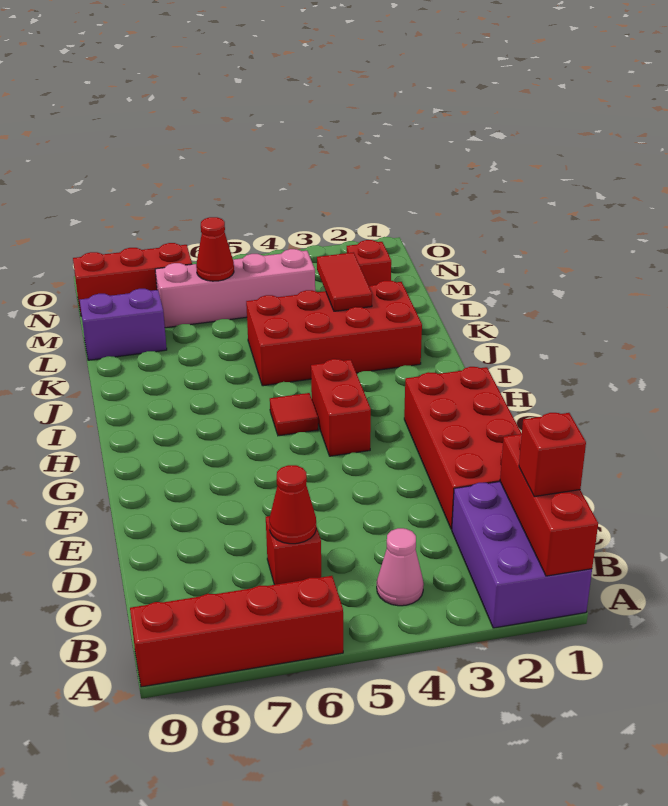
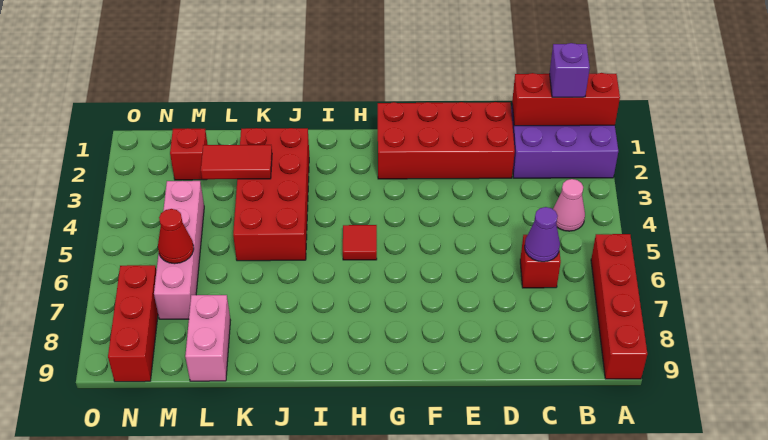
red brick B1 level 3 -> purple brick B1 level 3
red cone C6 level 2 -> purple cone C6 level 2
red brick G4:H4 level 1 -> none
purple brick L8:L9 level 1 -> pink brick L8:L9 level 1

